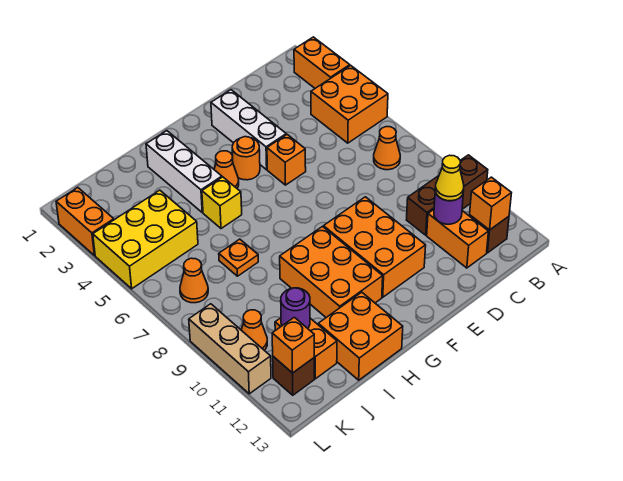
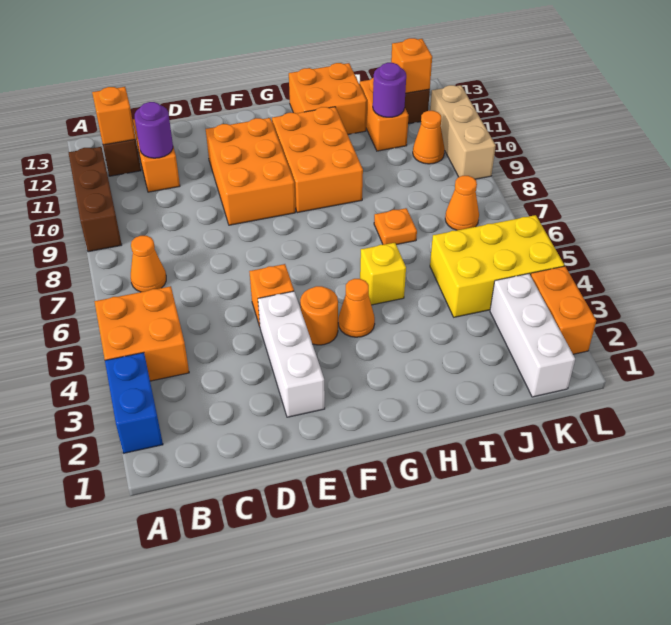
orange brick A2:A3 level 1 -> blue brick A2:A3 level 1
brown brick A10:C10 level 1 -> brown brick A9:A11 level 1
yellow cone C11 level 3 -> none
white brick H2:H4 level 1 -> white brick K1:K3 level 1

